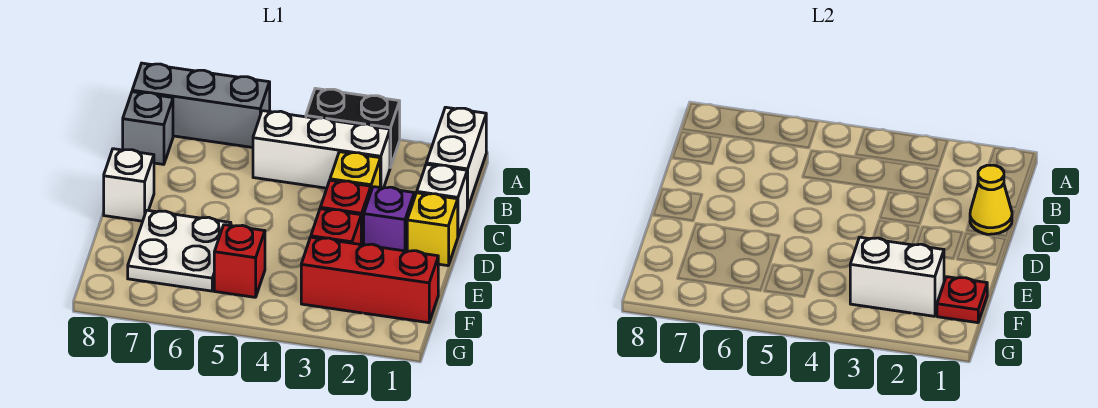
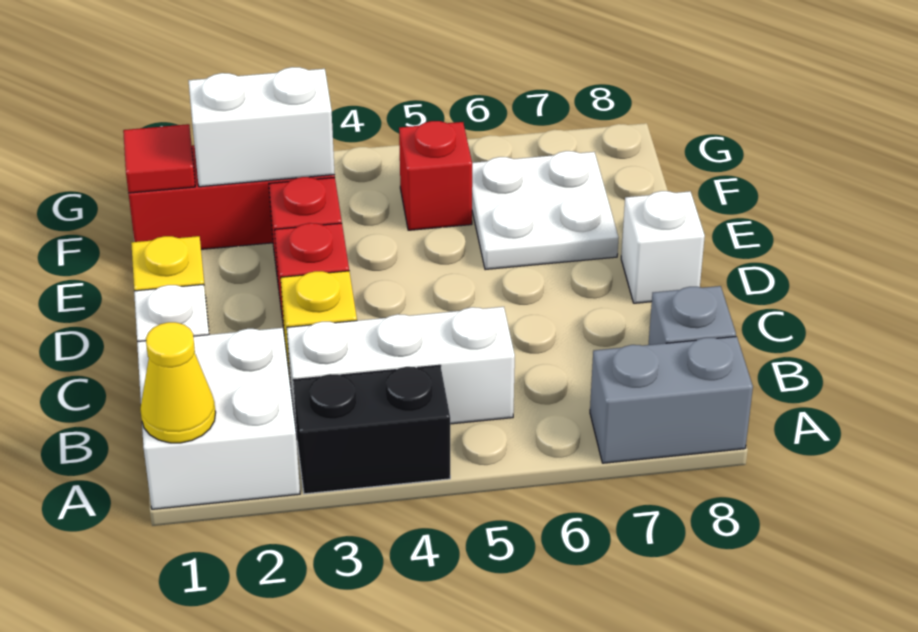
white brick A1:B1 level 1 -> white brick A1:B2 level 1
grey brick A6:A8 level 1 -> grey brick A7:A8 level 1
yellow cone C1 level 2 -> yellow cone A1 level 2
purple brick D2 level 1 -> none
red plate F1 level 2 -> red tile F1 level 2

